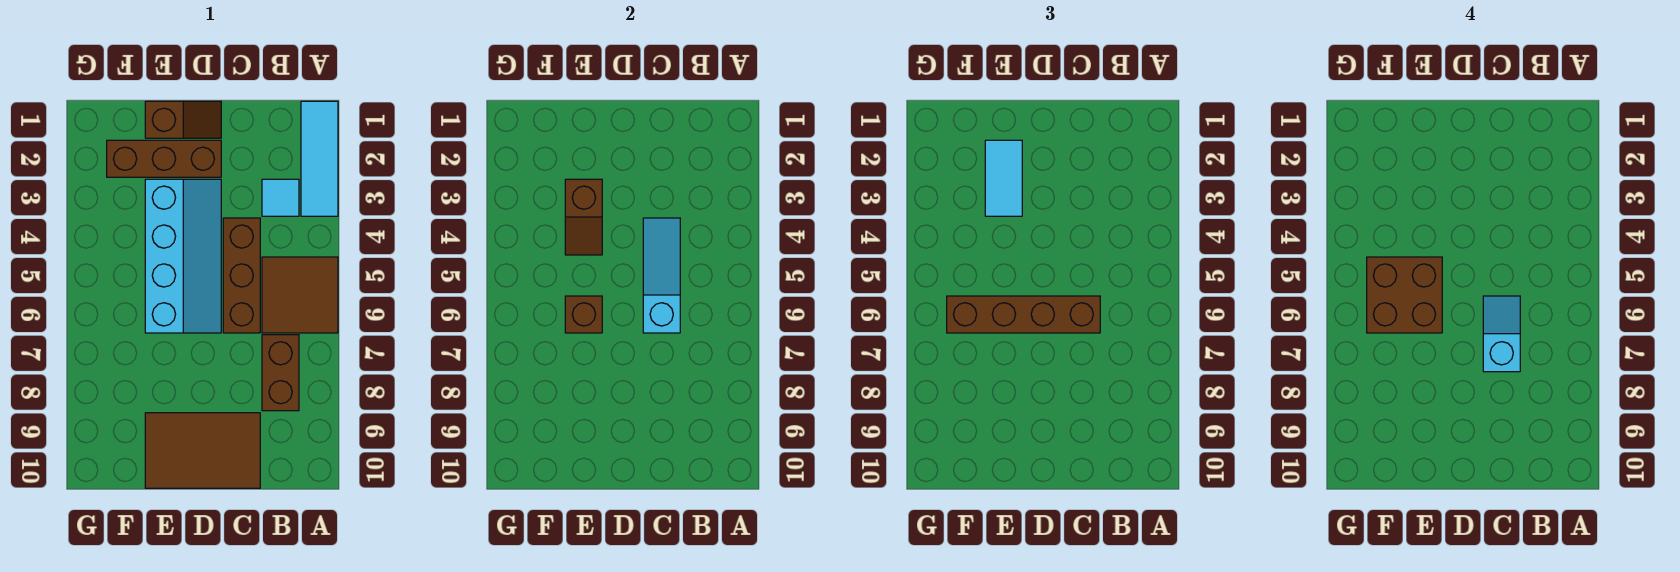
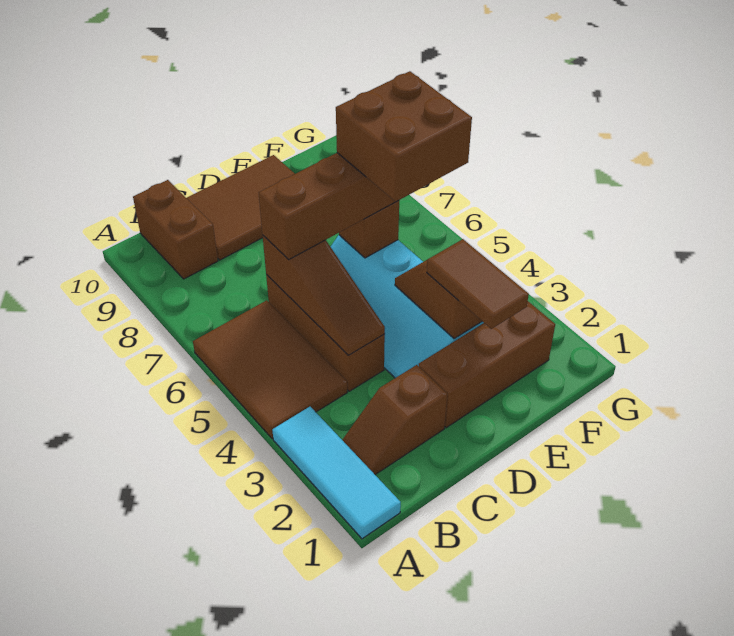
brown tile A5:B6 level 1 -> brown tile A4:B6 level 1
cyan tile B3 level 1 -> none
brown brick B7:B8 level 1 -> brown brick B9:B10 level 1
cyan slope C4:C6 level 2 top 6 -> brown slope C4:C6 level 2 top 6
cyan slope C6:C7 level 4 top 7 -> none
brown slope D1:E1 level 1 top E -> brown slope B2:C2 level 1 top C
cyan tile E2:E3 level 3 -> brown tile E2:E3 level 3

